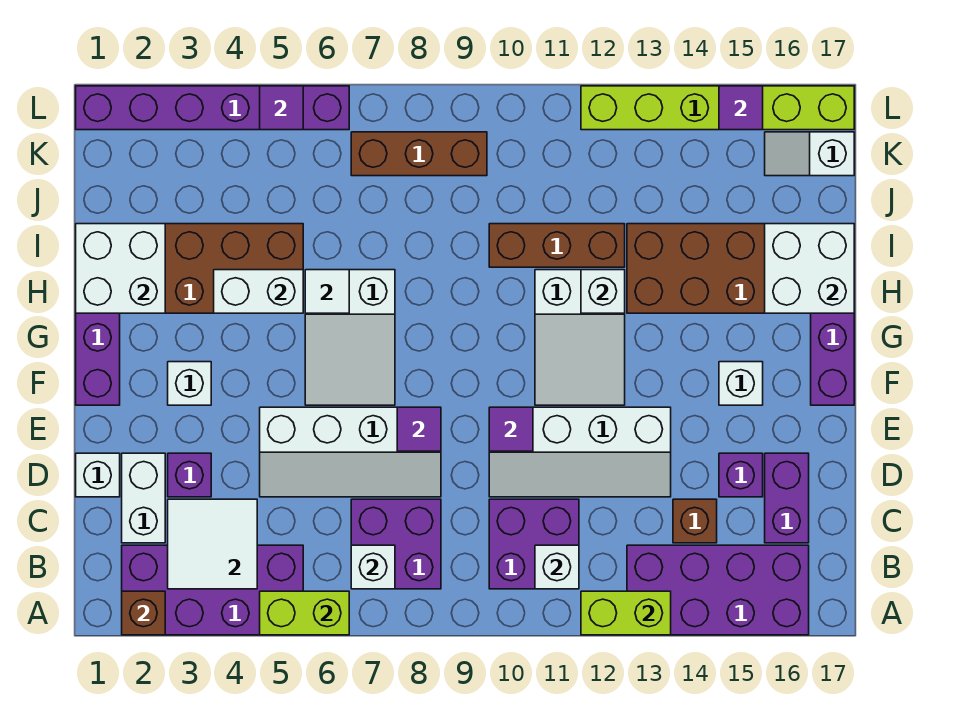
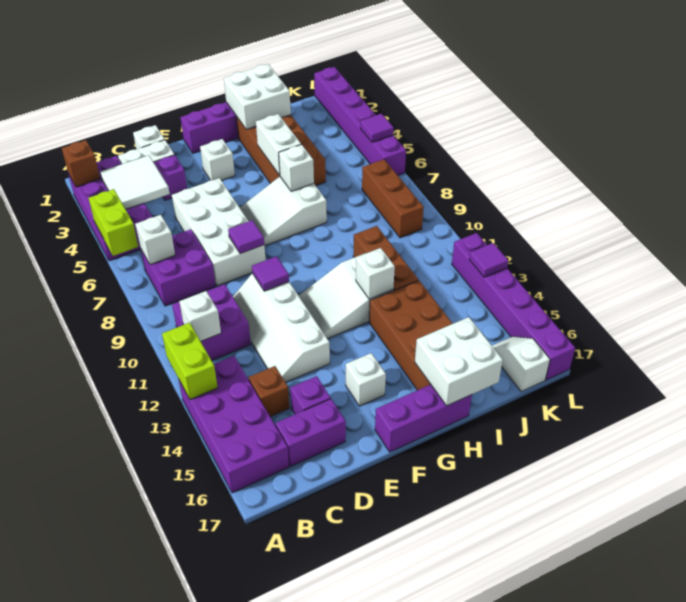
white slope D5:E8 level 1 top E -> white brick D5:E8 level 1
white tile H6 level 2 -> white brick H6 level 2
lime brick L12:L17 level 1 -> purple brick L12:L17 level 1
purple tile L15 level 2 -> purple tile L13 level 2

